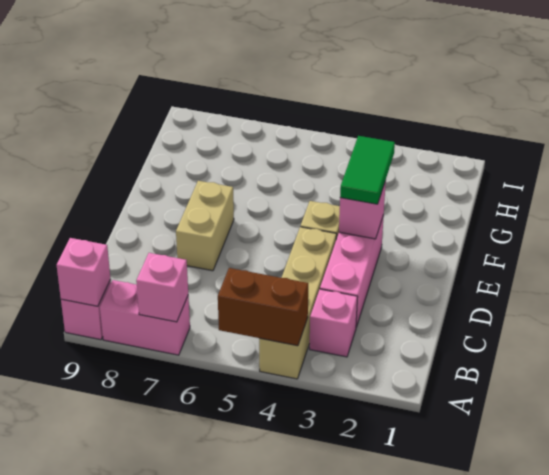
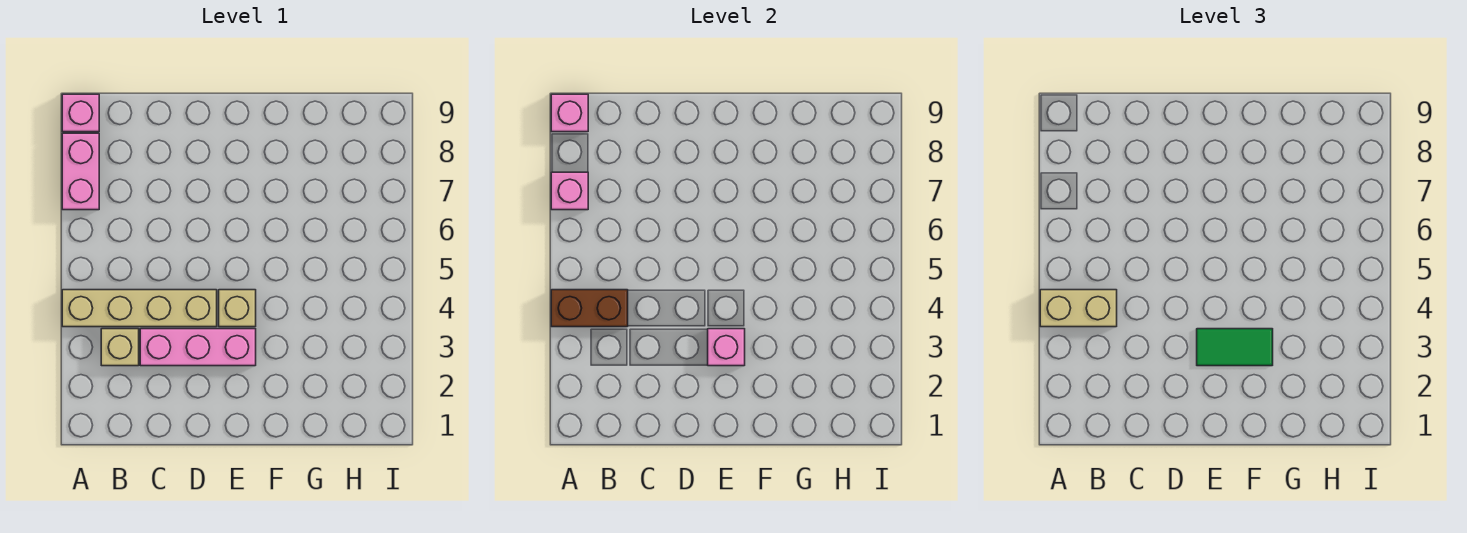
brown brick A4:A5 level 2 -> brown brick A4:B4 level 2
pink brick B3 level 1 -> tan brick B3 level 1
tan brick D7:E7 level 1 -> tan brick A4:B4 level 3

